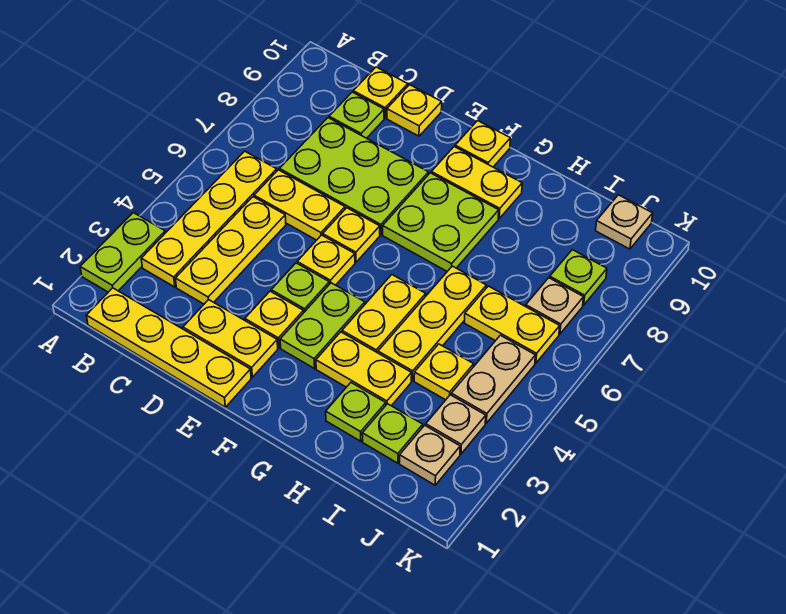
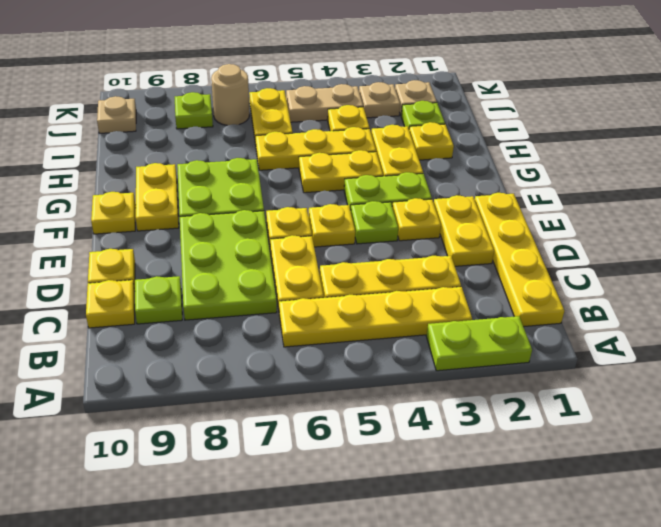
lime plate H2 level 1 -> yellow plate H2 level 1
tan plate J7 level 1 -> tan round brick J7 level 1

